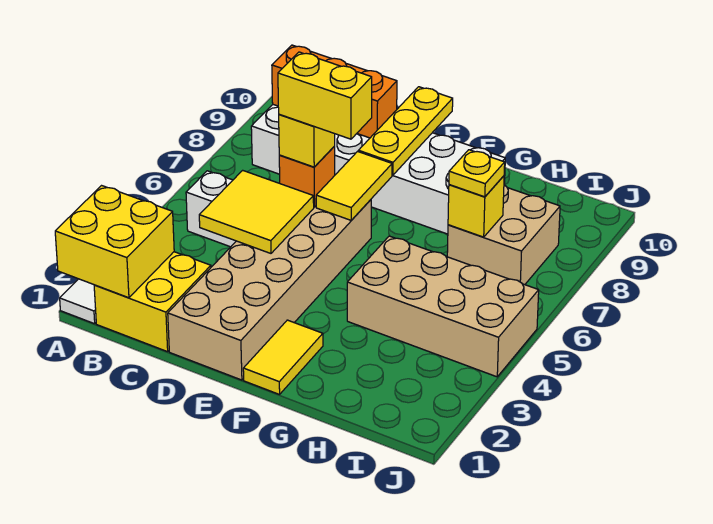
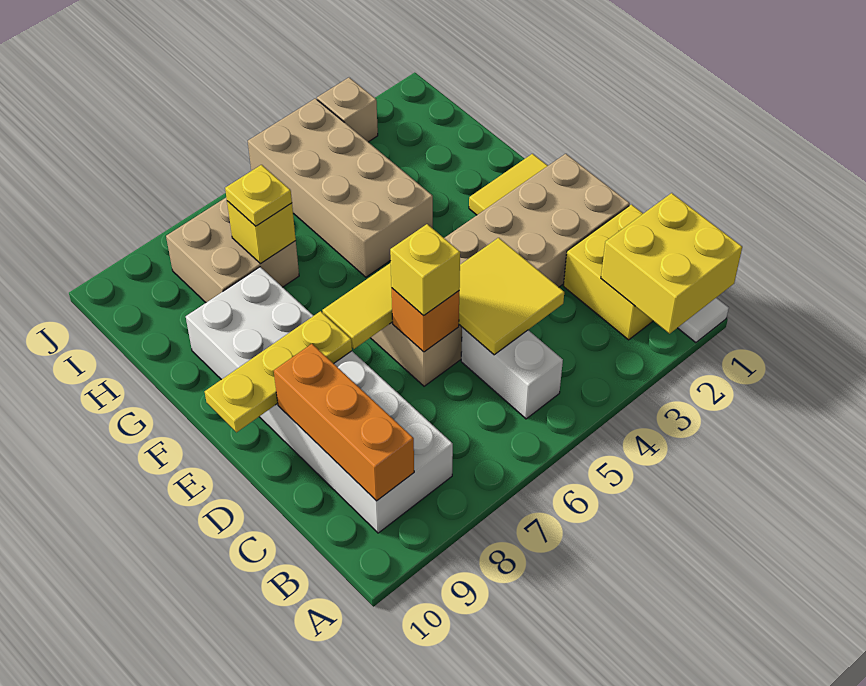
yellow brick D6:E6 level 4 -> none
none -> tan brick J3 level 1

